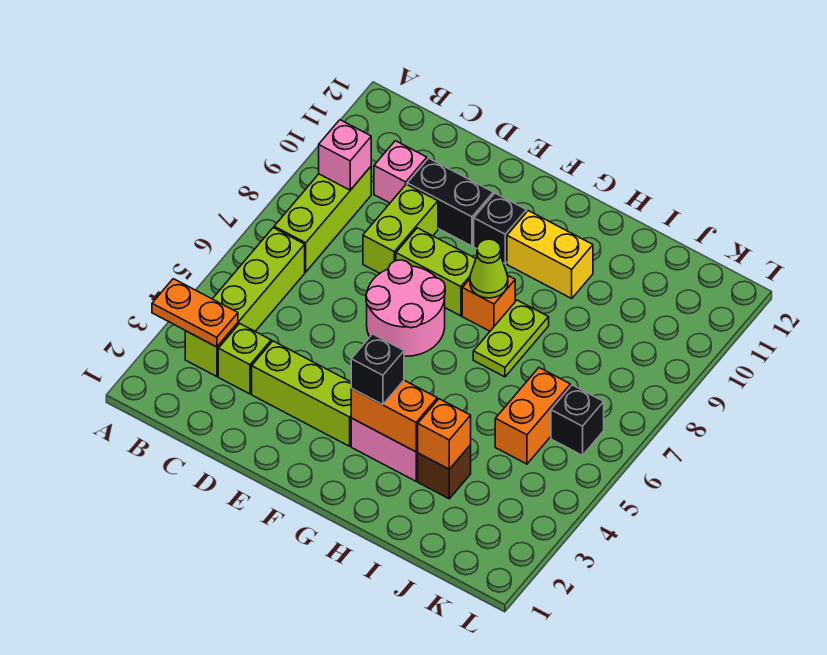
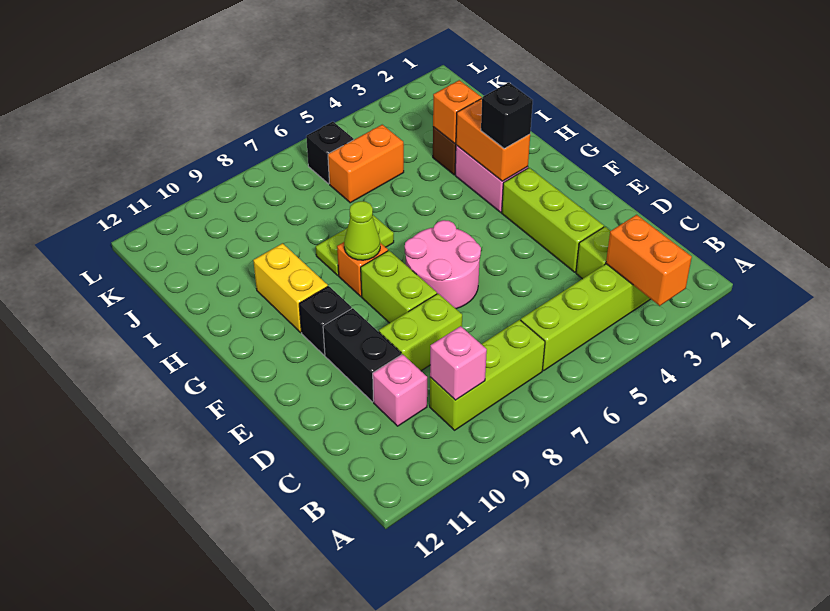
orange plate A3:B3 level 2 -> orange brick A3:B3 level 2

